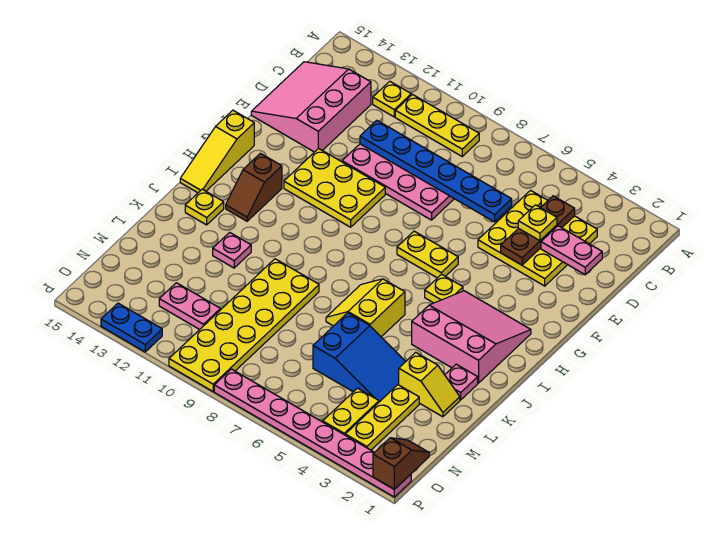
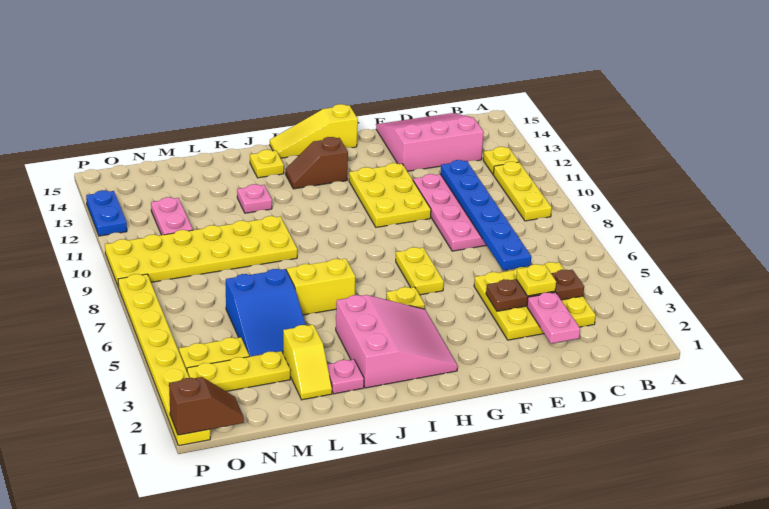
pink plate P1:P8 level 1 -> yellow plate P1:P8 level 1

